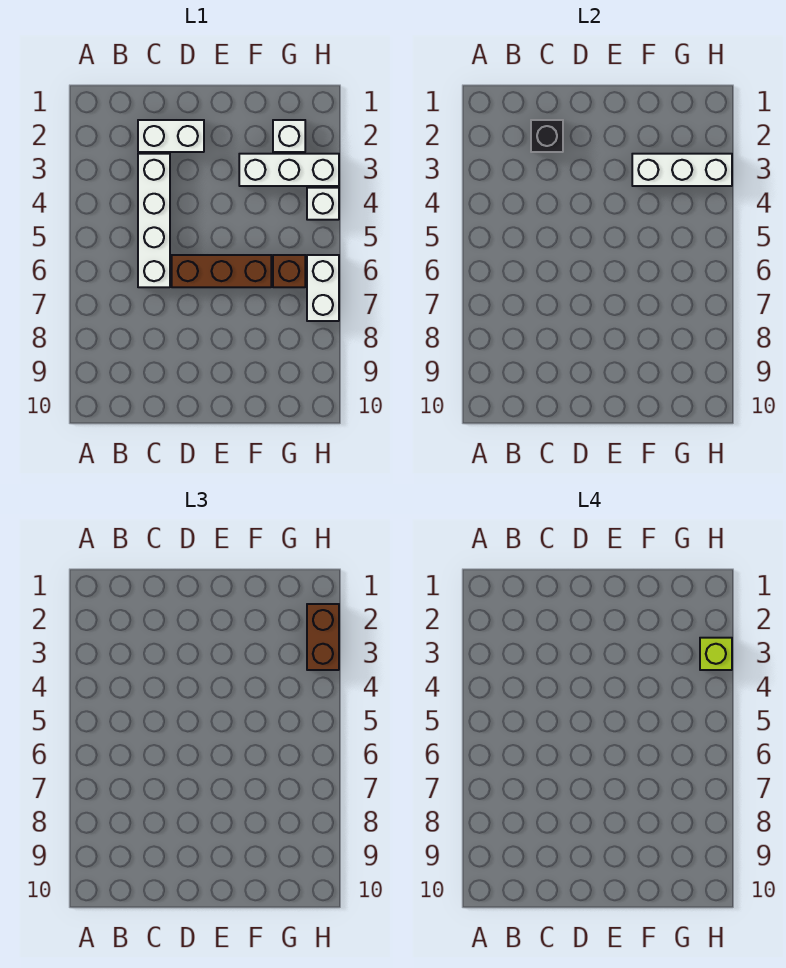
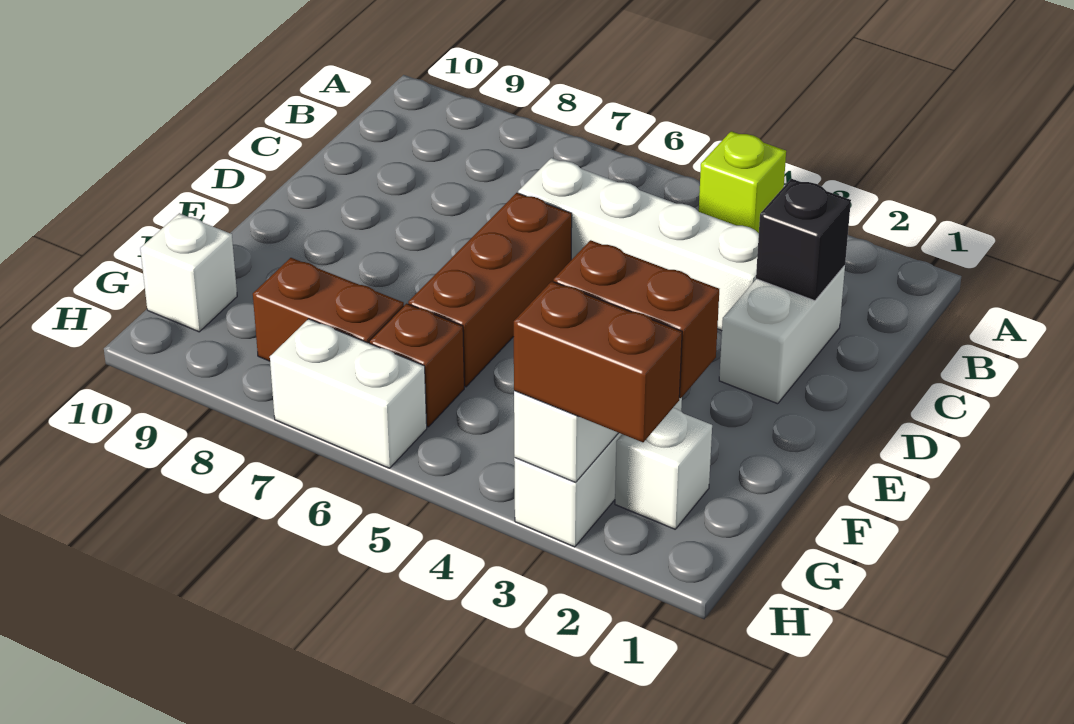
none -> brown brick G2:G3 level 3
none -> brown brick G7:G8 level 1
lime brick H3 level 4 -> lime brick A4 level 1
white brick H4 level 1 -> white brick G10 level 1

